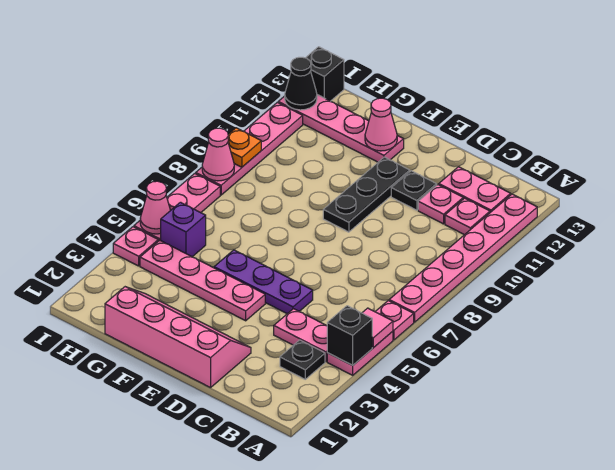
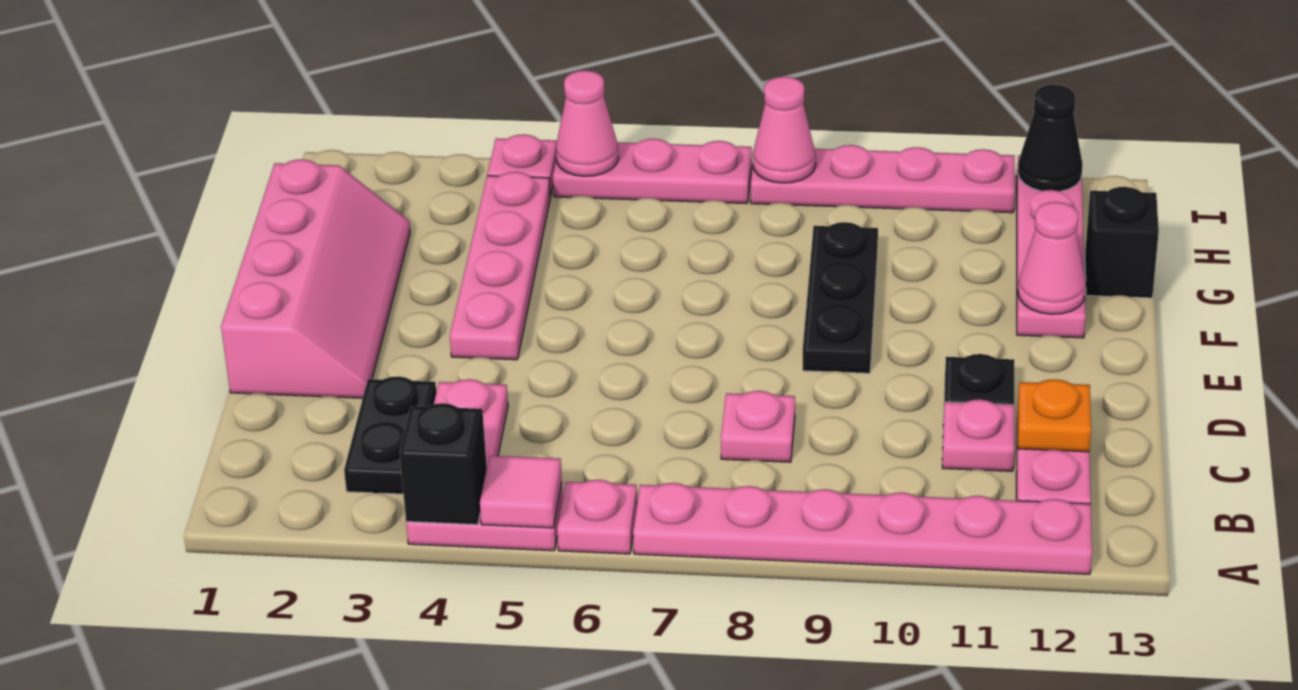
black plate B3 level 1 -> black plate B3:C3 level 1
pink plate B11 level 1 -> pink plate C8 level 1
purple plate D5:F5 level 1 -> none
black plate E9:E11 level 1 -> black plate E9:G9 level 1
purple brick H5 level 1 -> none
orange plate I9 level 2 -> orange plate C12 level 2
black brick I13 level 1 -> black brick G13 level 1

